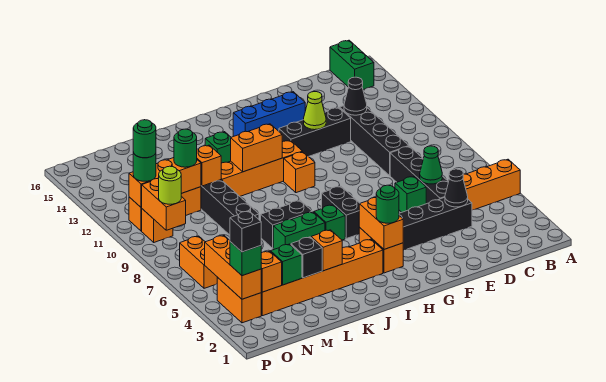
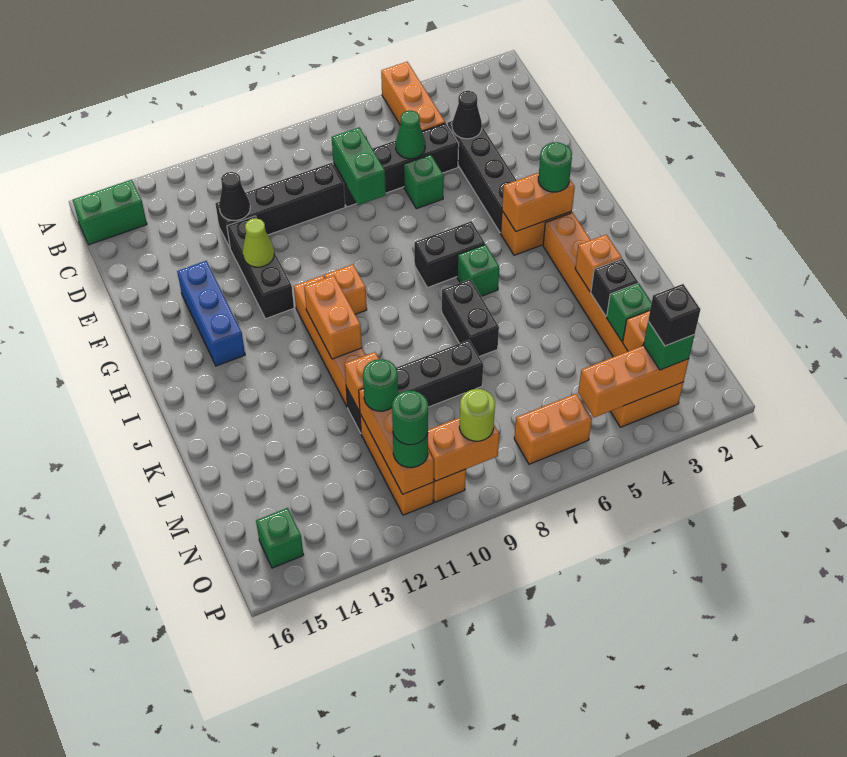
green brick J6:K6 level 1 -> green brick D8:E8 level 2
green brick J13 level 1 -> green brick O15 level 1

